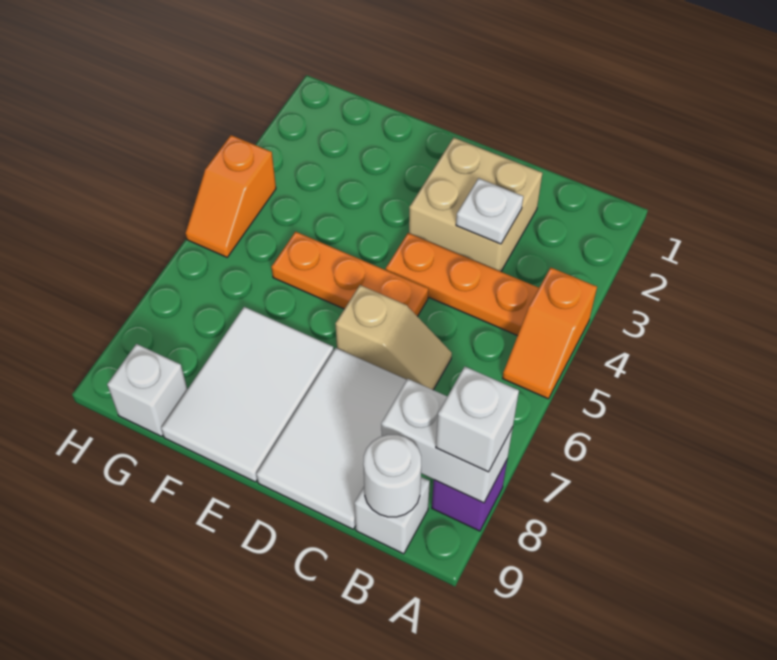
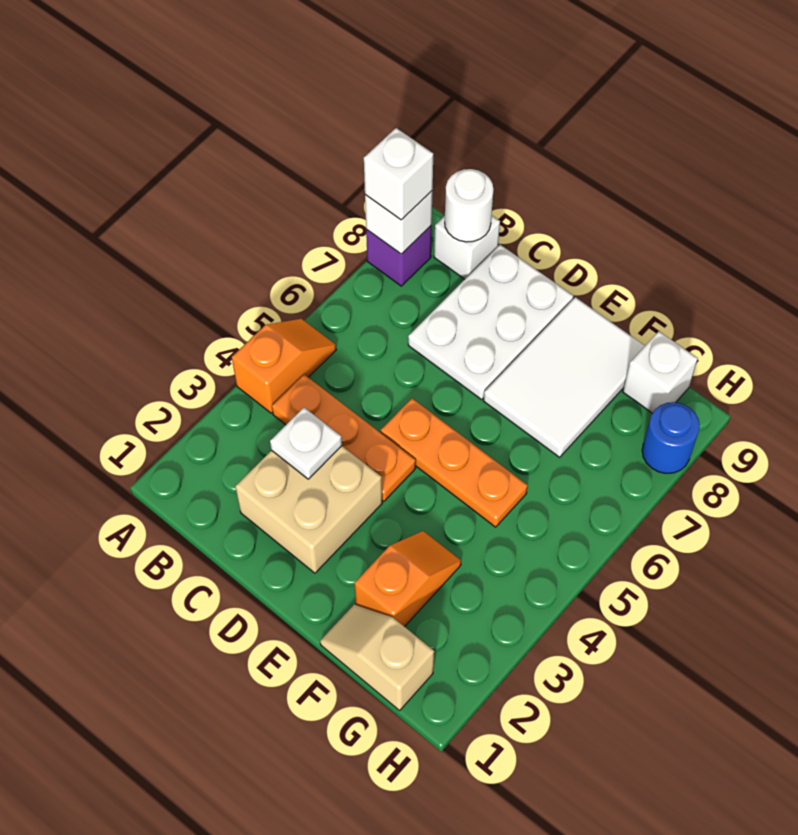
white brick A8:B8 level 2 -> white brick A8 level 2
tan slope C6:D6 level 1 top D -> tan slope F1:G1 level 1 top G
white tile C7:D9 level 1 -> white plate C7:D9 level 1
orange slope H4:H5 level 1 top 4 -> orange slope F2:F3 level 1 top 2
none -> blue round brick H8 level 1

